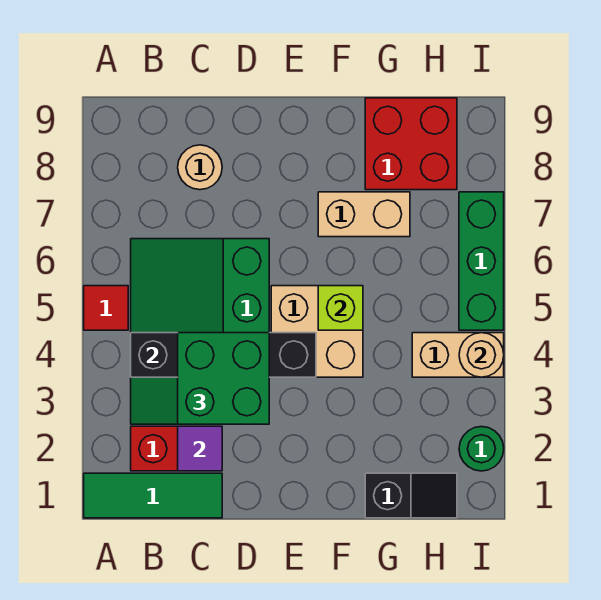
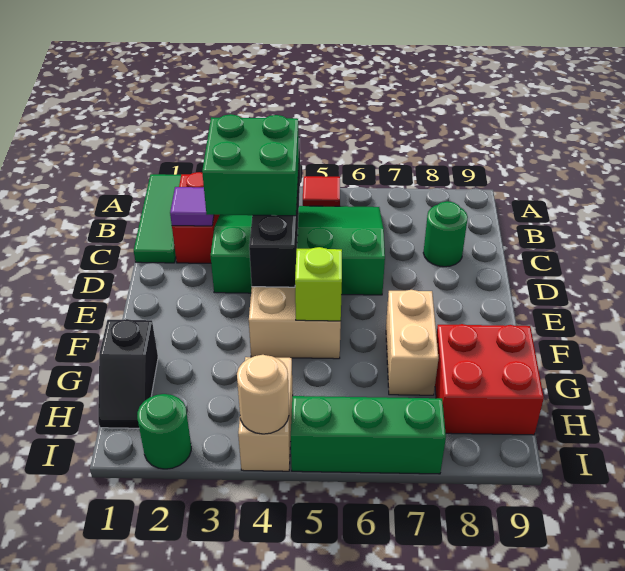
tan round brick C8 level 1 -> green round brick C8 level 1

